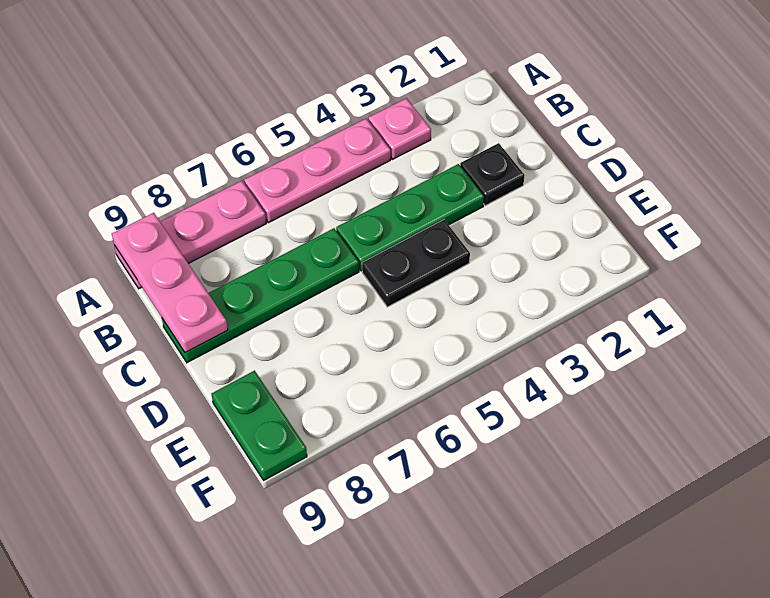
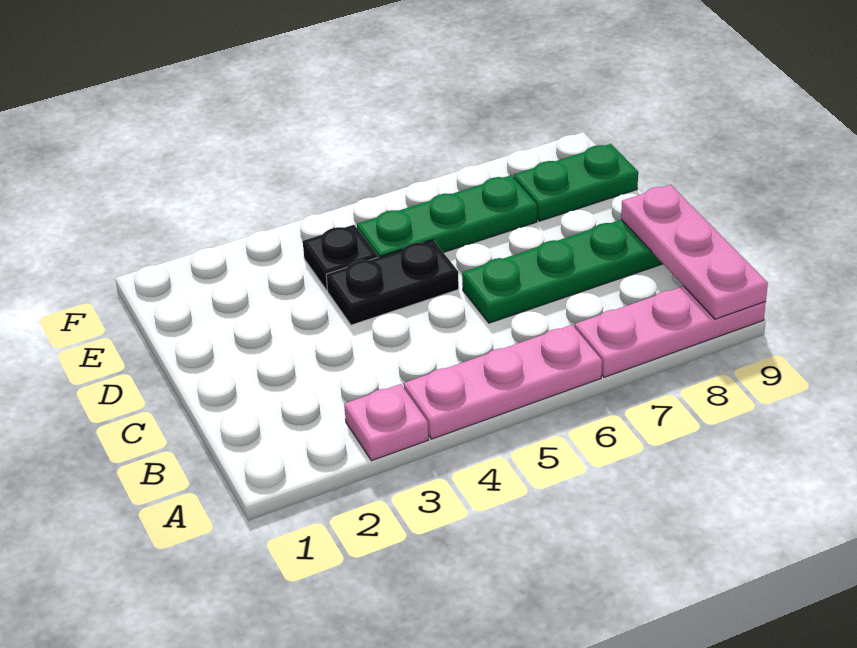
black plate C2 level 1 -> black plate E4 level 1
green plate C3:C5 level 1 -> green plate E5:E7 level 1
green plate E9:F9 level 1 -> green plate E8:E9 level 1

